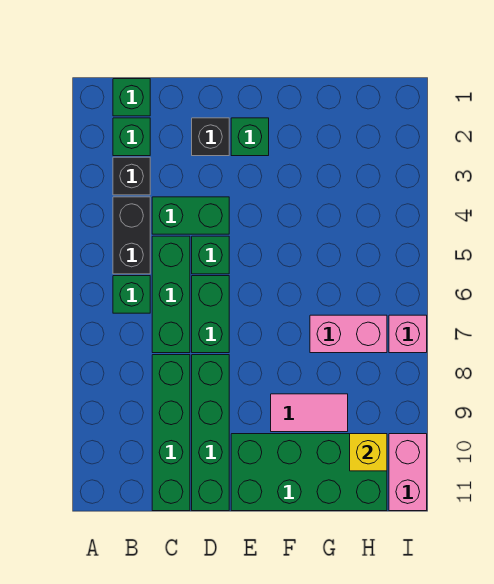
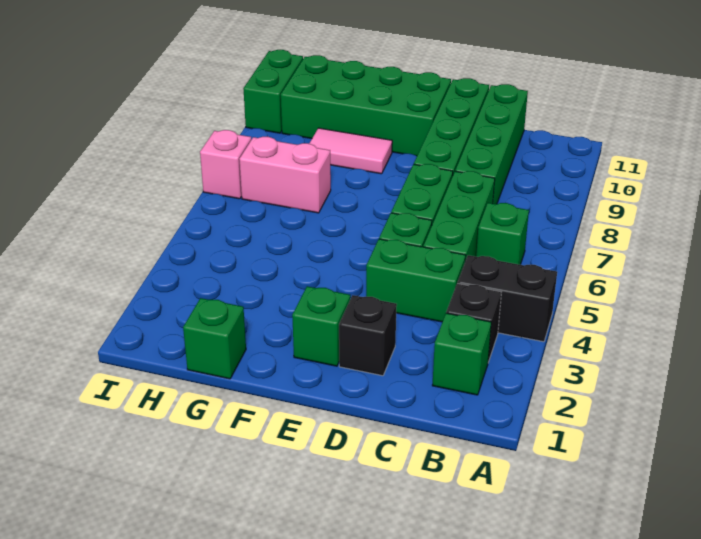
green brick B1 level 1 -> green brick G1 level 1
black brick B4:B5 level 1 -> black brick A4:B4 level 1
yellow brick H10 level 2 -> none
pink brick I10:I11 level 1 -> green brick I10:I11 level 1

